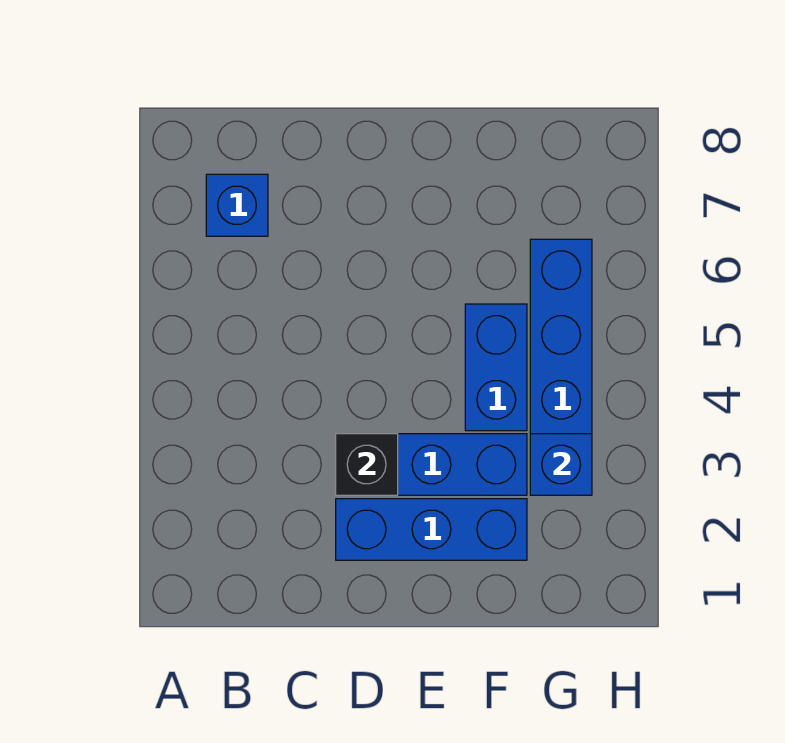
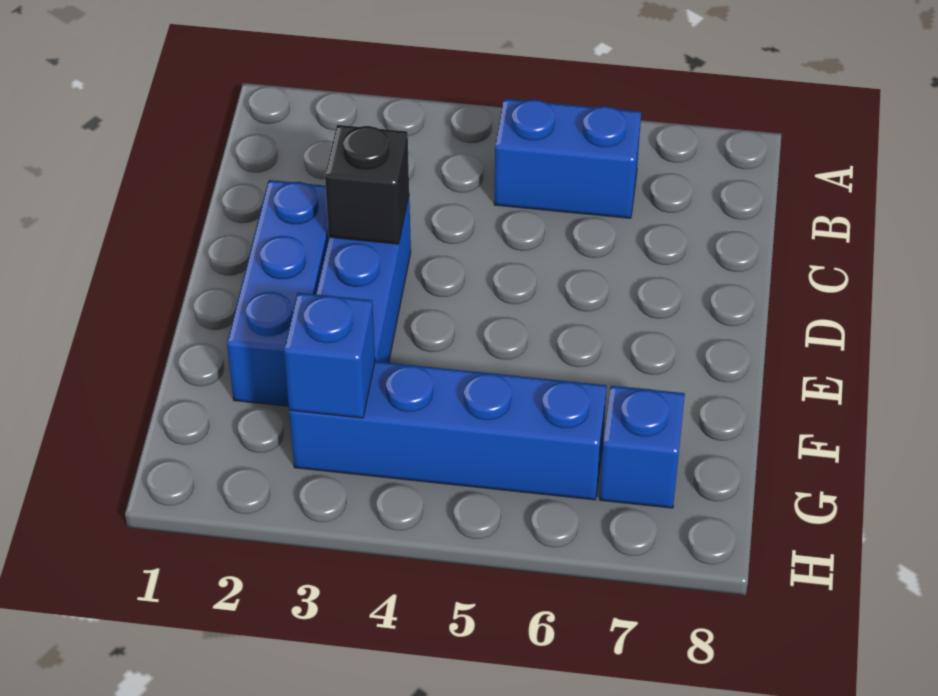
blue brick B7 level 1 -> blue brick G7 level 1
blue brick F4:F5 level 1 -> blue brick B5:B6 level 1

